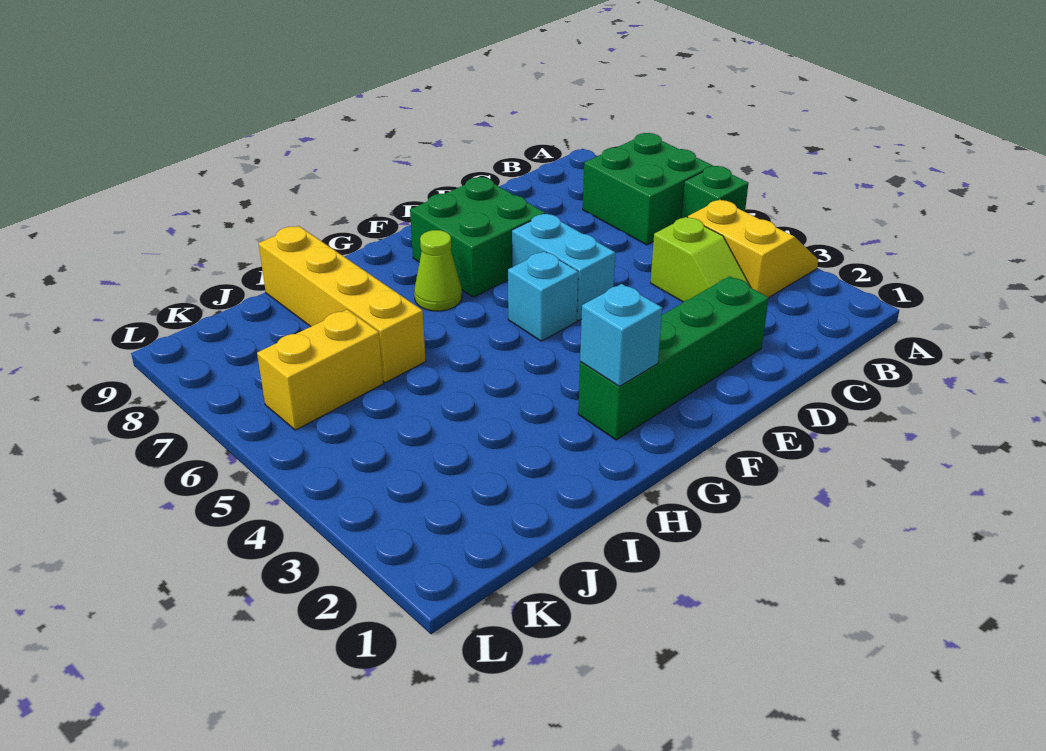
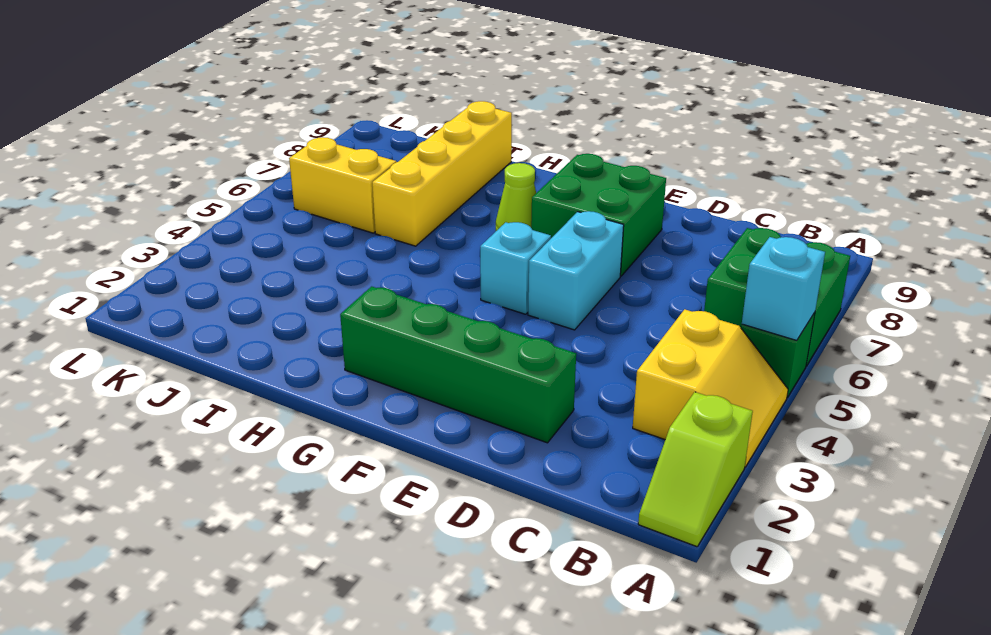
lime slope C3:C4 level 1 top 4 -> lime slope A1:A2 level 1 top 2
cyan brick G2 level 2 -> cyan brick A5 level 2

